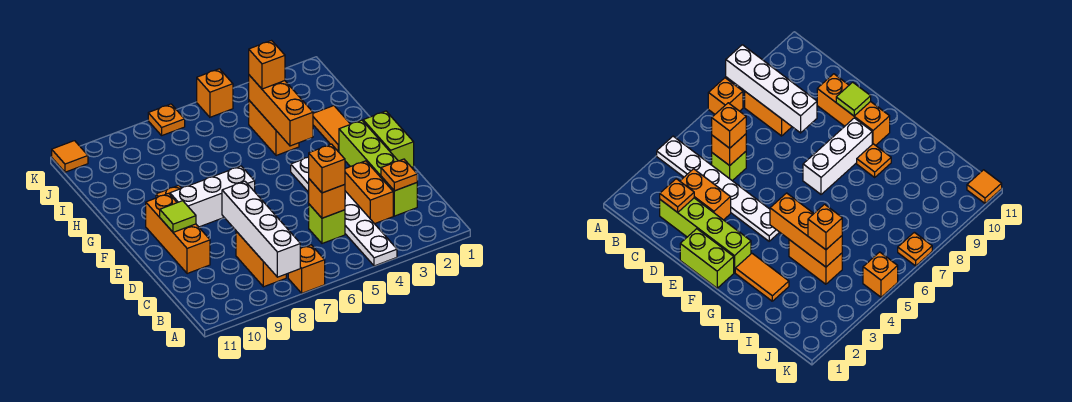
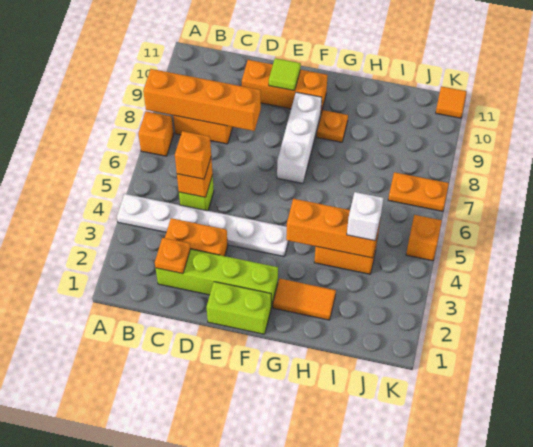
white brick A8:D8 level 2 -> orange brick A8:D8 level 2
orange brick I4 level 3 -> white brick I4 level 3
orange plate K7 level 1 -> orange plate J7:K7 level 1

